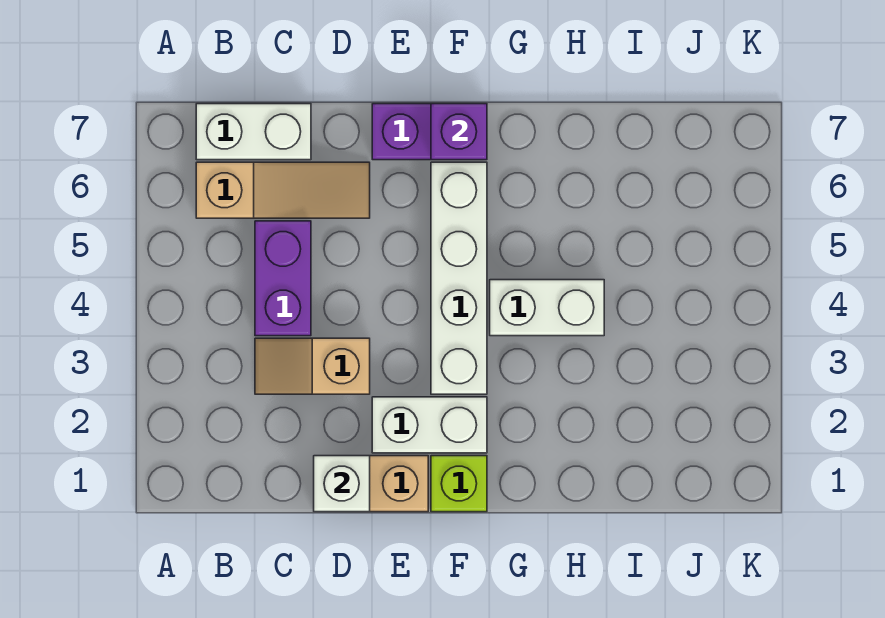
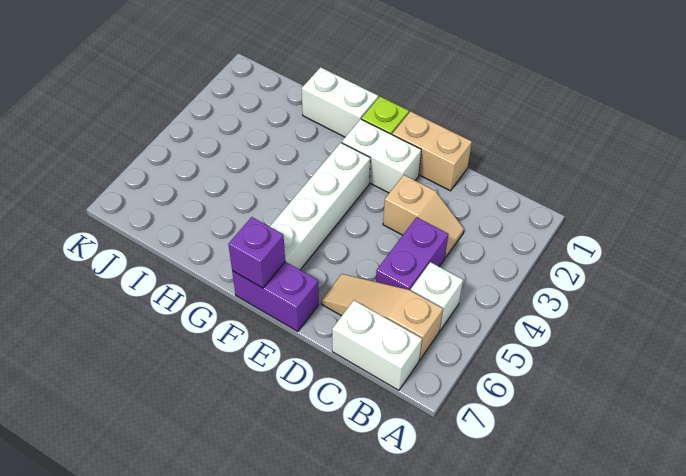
white brick D1 level 2 -> white brick B5 level 1
white brick G4:H4 level 1 -> white brick G1:H1 level 1

